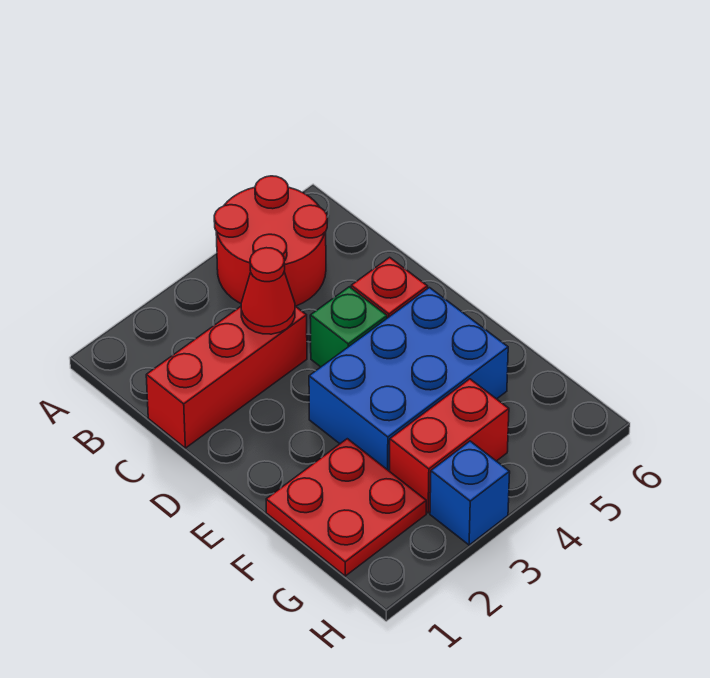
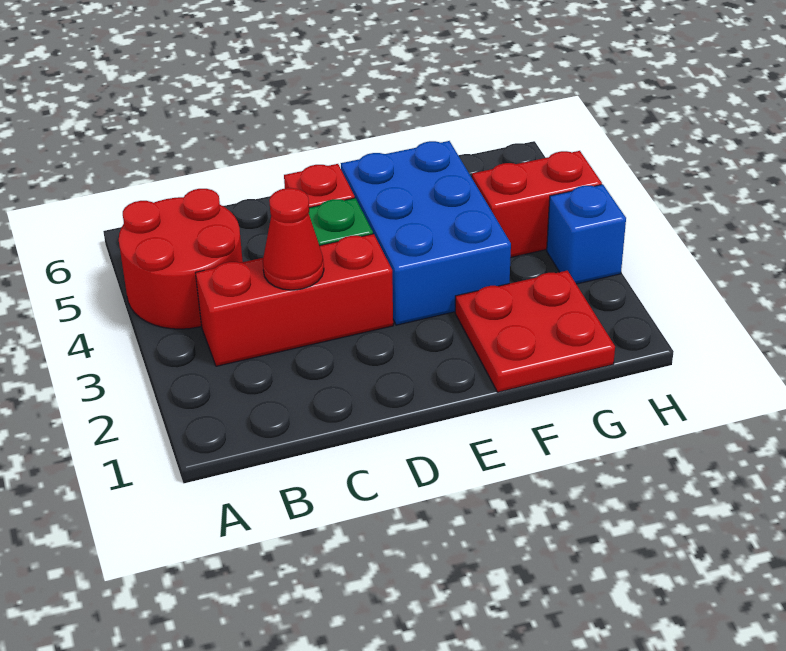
red brick C1:C3 level 1 -> red brick B3:D3 level 1
red brick G3:G4 level 1 -> red brick G4:H4 level 1

